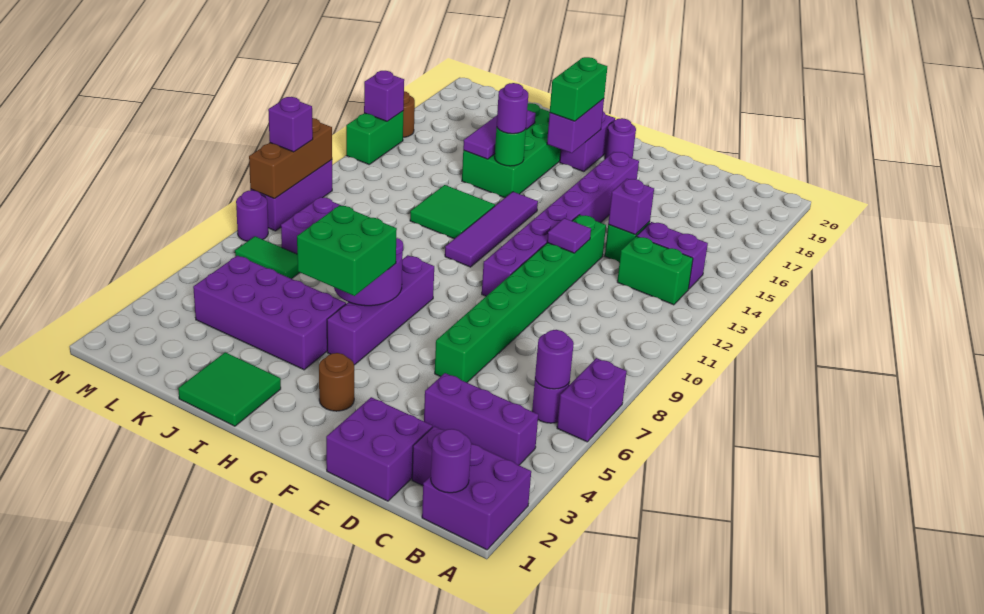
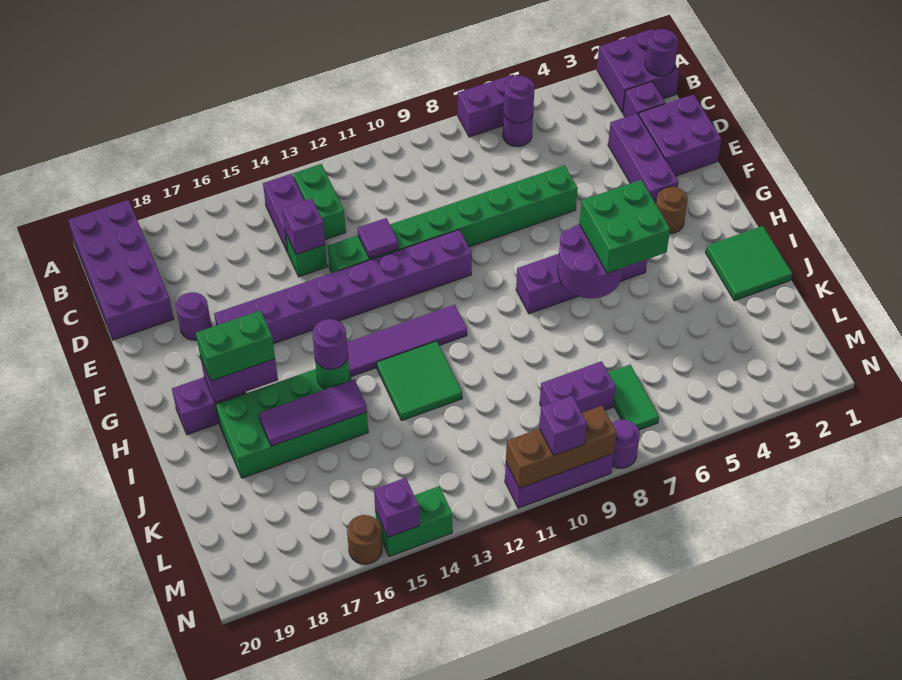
purple brick B4:D4 level 1 -> purple brick D3:F3 level 1
purple round brick G19 level 1 -> purple round brick E18 level 1
purple brick I4:L5 level 1 -> purple brick A19:D20 level 1

